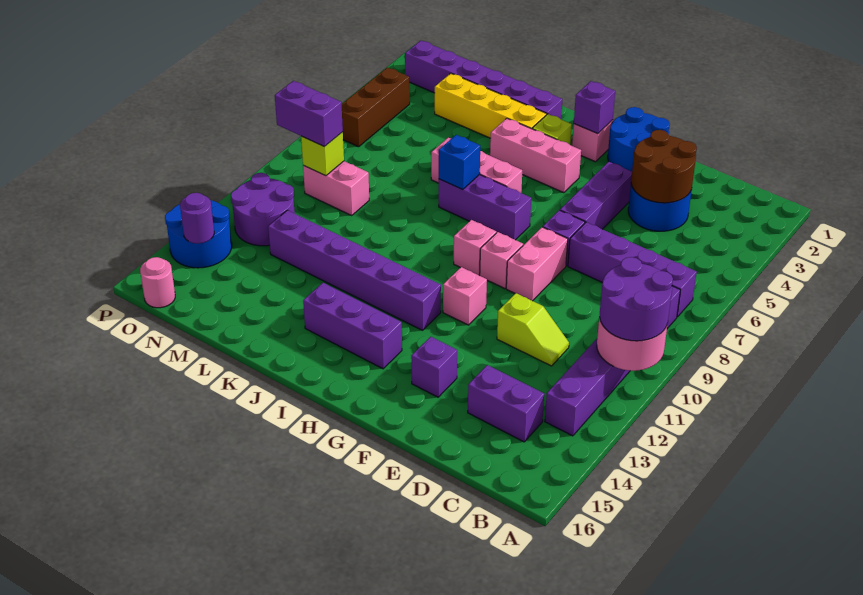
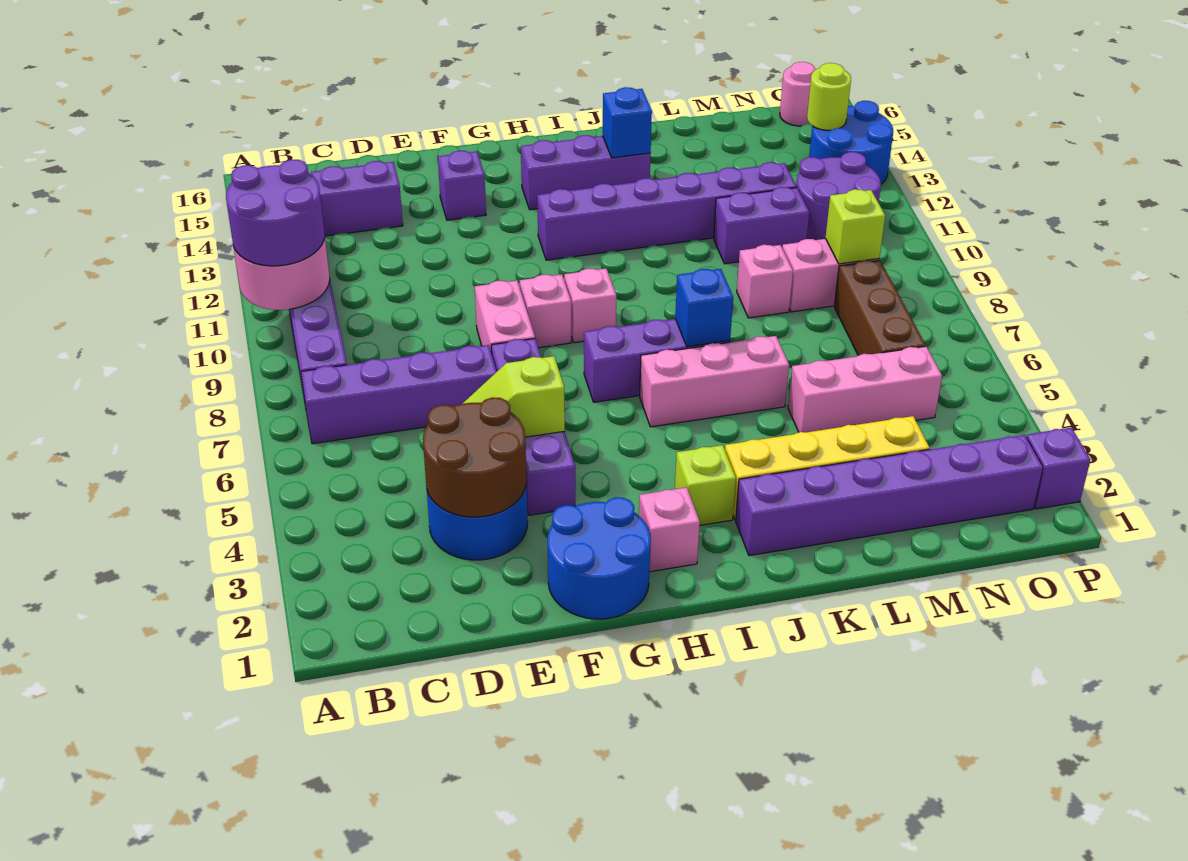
lime slope D11:E11 level 1 top E -> lime slope E5:F5 level 2 top F
pink brick G11 level 1 -> pink brick L9 level 1
purple brick H2 level 2 -> purple brick P2 level 1
pink brick H4:J4 level 1 -> pink brick L5:N5 level 1
none -> blue brick J14 level 2
purple brick N9:O9 level 3 -> purple brick L11:M11 level 1
brown brick O4:O6 level 1 -> brown brick N6:N8 level 1
purple round brick O14 level 2 -> lime round brick O14 level 2

